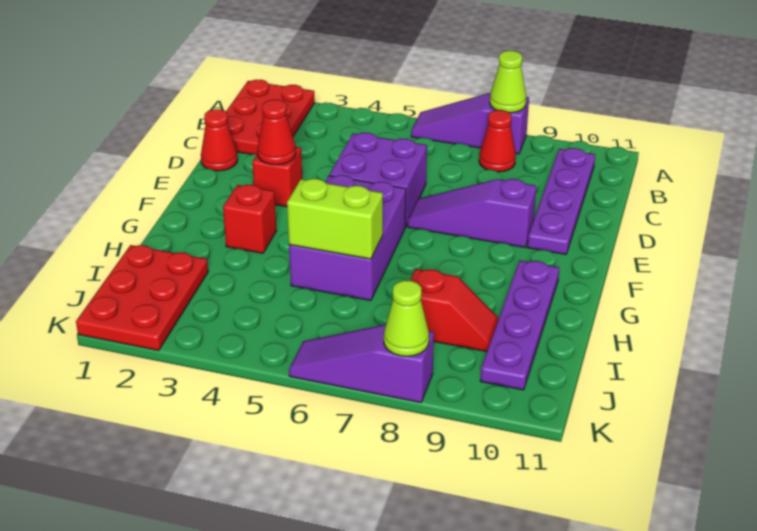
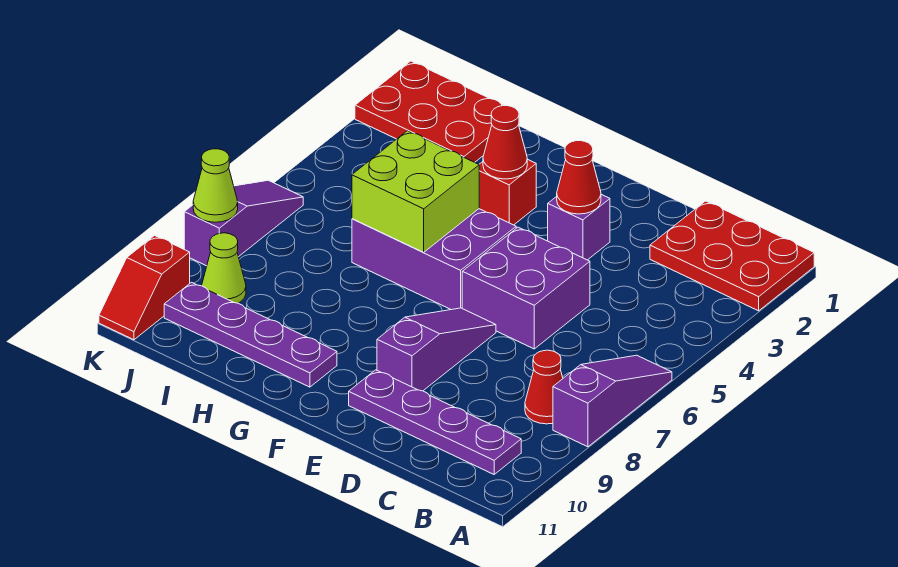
lime cone A8 level 2 -> lime cone J9 level 1
red cone D1 level 1 -> red cone G3 level 2
red brick E3 level 1 -> purple brick E3 level 1
lime brick H5:H6 level 2 -> lime brick G5:H6 level 2
red slope I8:I9 level 1 top 8 -> red slope K10:K11 level 1 top 10

